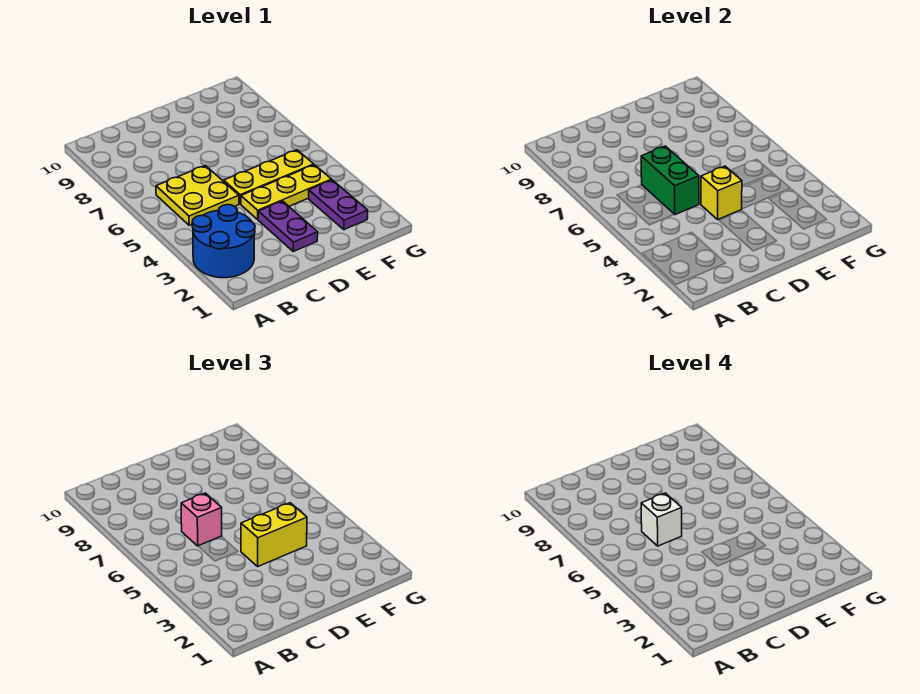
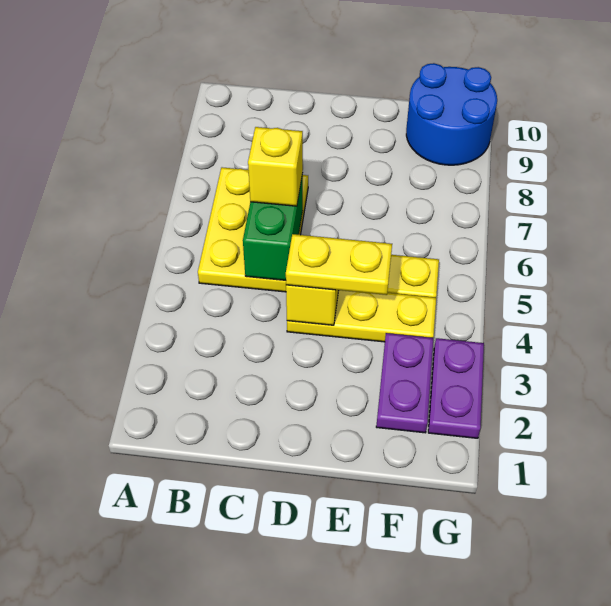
blue round brick A2:B3 level 1 -> blue round brick F9:G10 level 1
yellow plate B5:C6 level 1 -> yellow plate B5:C7 level 1
pink brick C6 level 3 -> yellow brick C6 level 3
white brick C6 level 4 -> none
purple plate D2:D3 level 1 -> purple plate G2:G3 level 1
yellow brick D4:E4 level 3 -> yellow plate D4:E4 level 3

